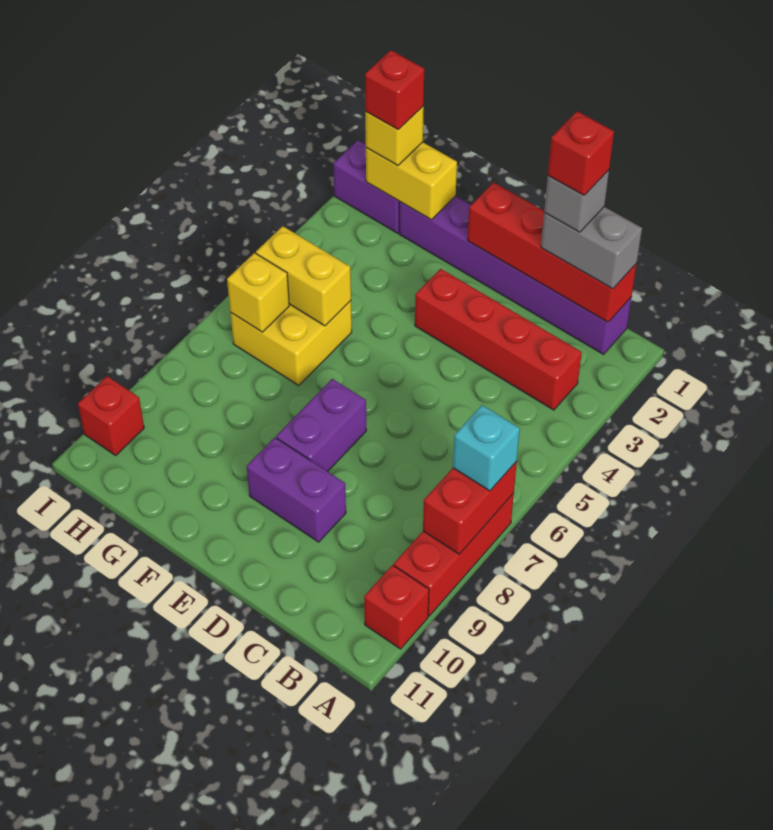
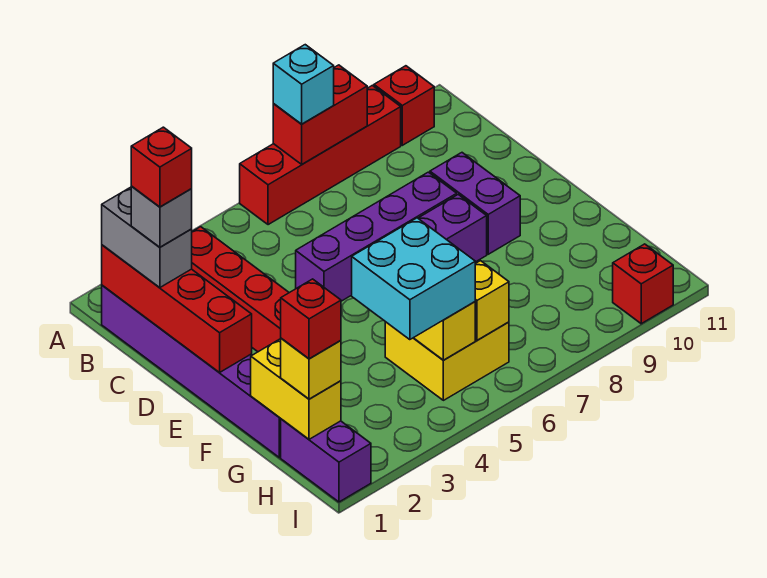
red brick A7:A9 level 1 -> red brick A6:A9 level 1
none -> purple brick D5:D8 level 1
none -> cyan brick G4:H5 level 3

